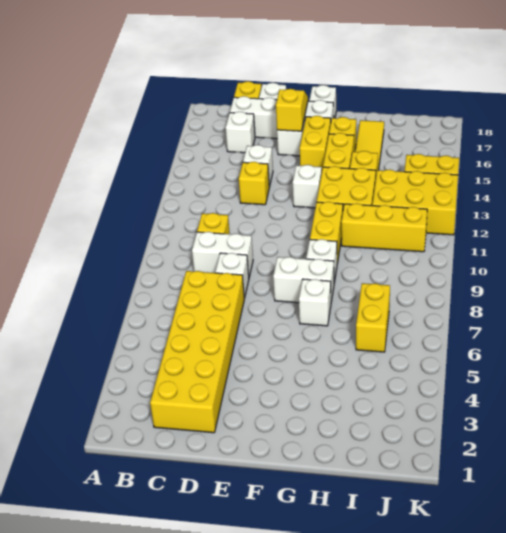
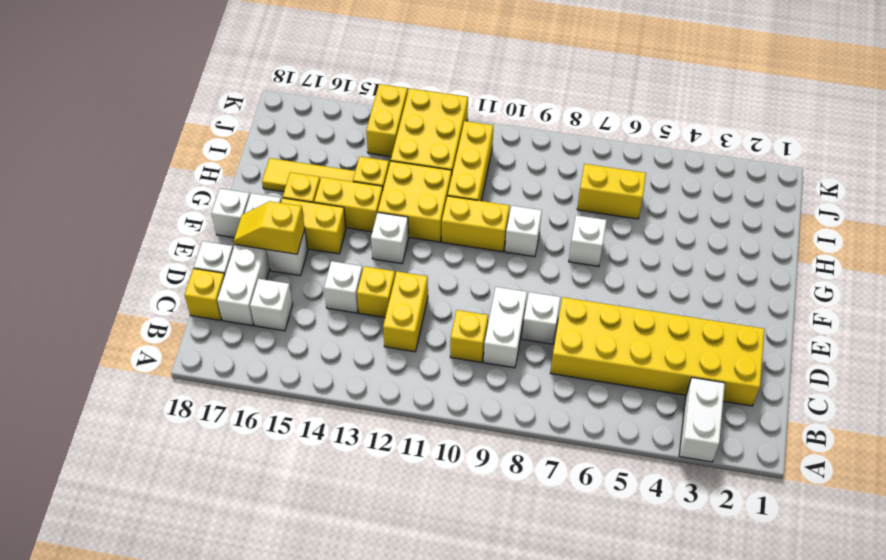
none -> yellow brick C12:D12 level 1
white brick F8:G8 level 1 -> white brick A3:B3 level 1

